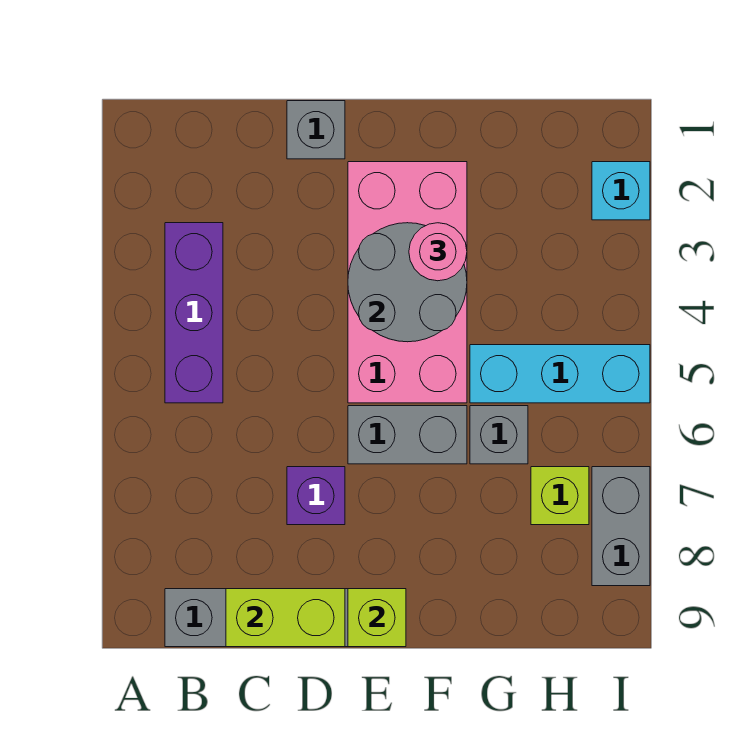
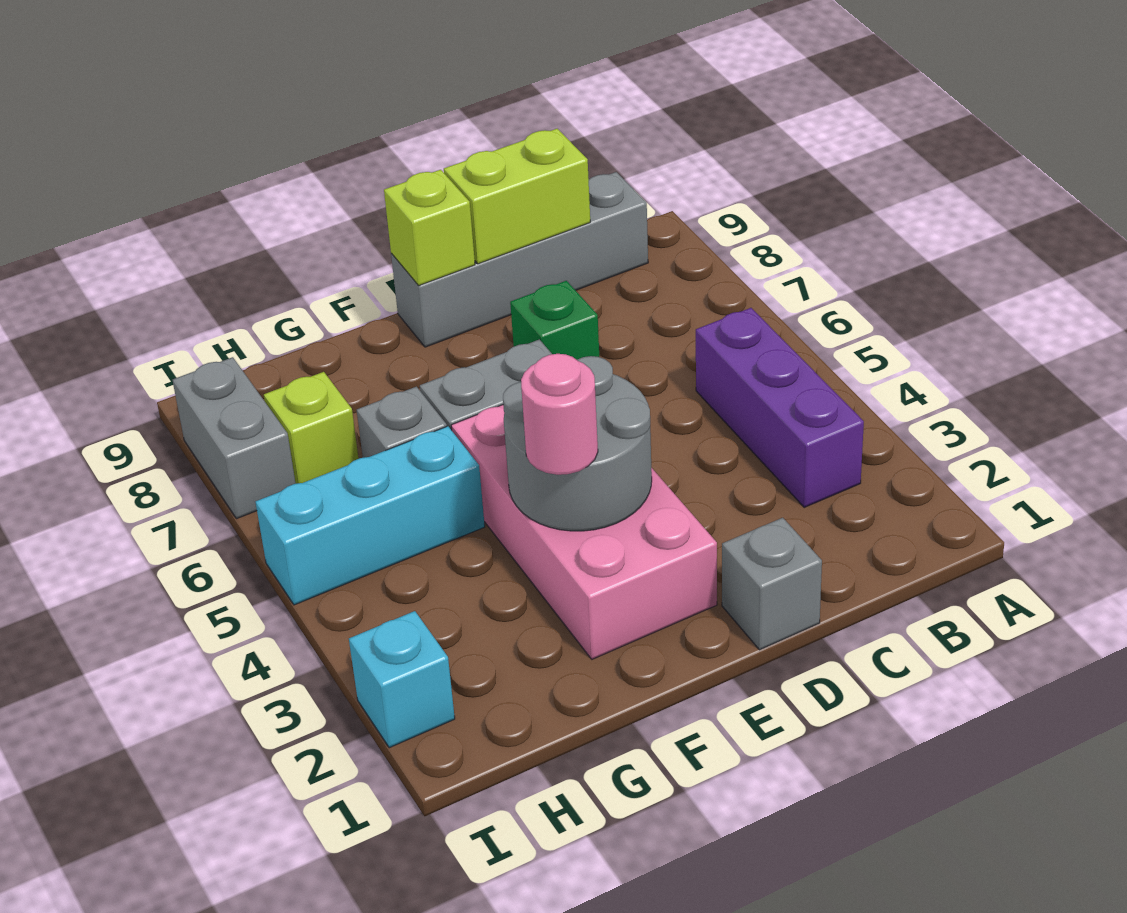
purple brick D7 level 1 -> green brick D7 level 1

